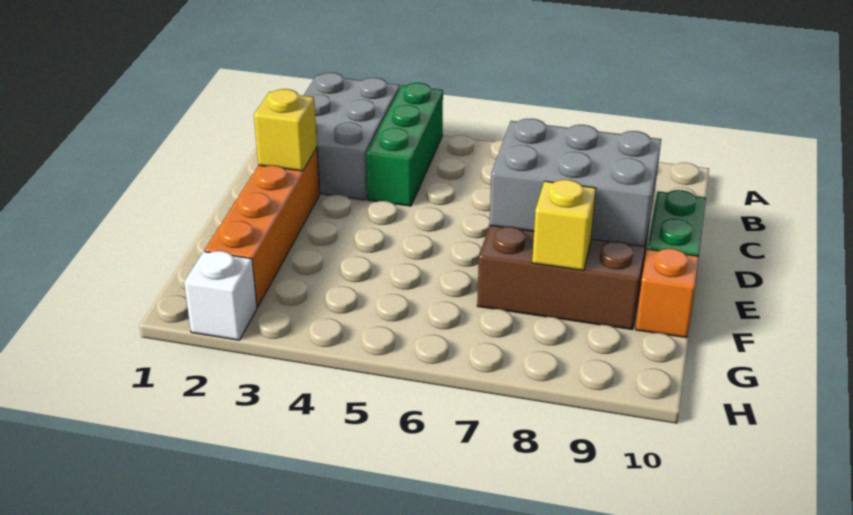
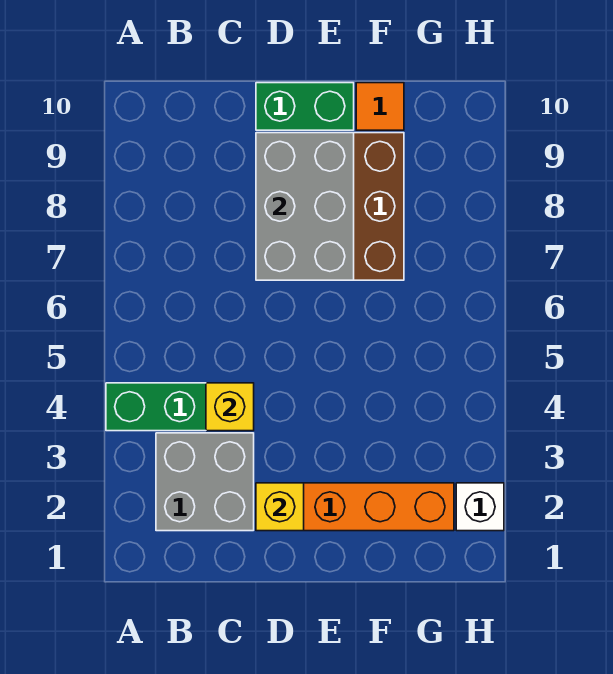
grey brick A2:C3 level 1 -> grey brick B2:C3 level 1
yellow brick F8 level 2 -> yellow brick C4 level 2
orange brick F10 level 1 -> orange tile F10 level 1

